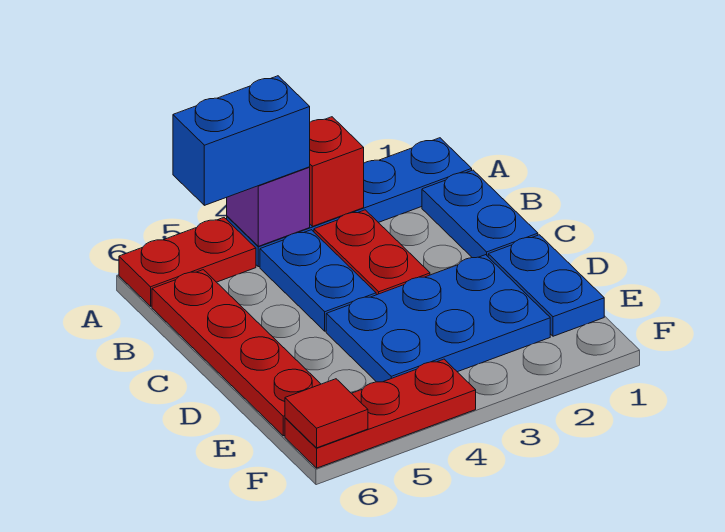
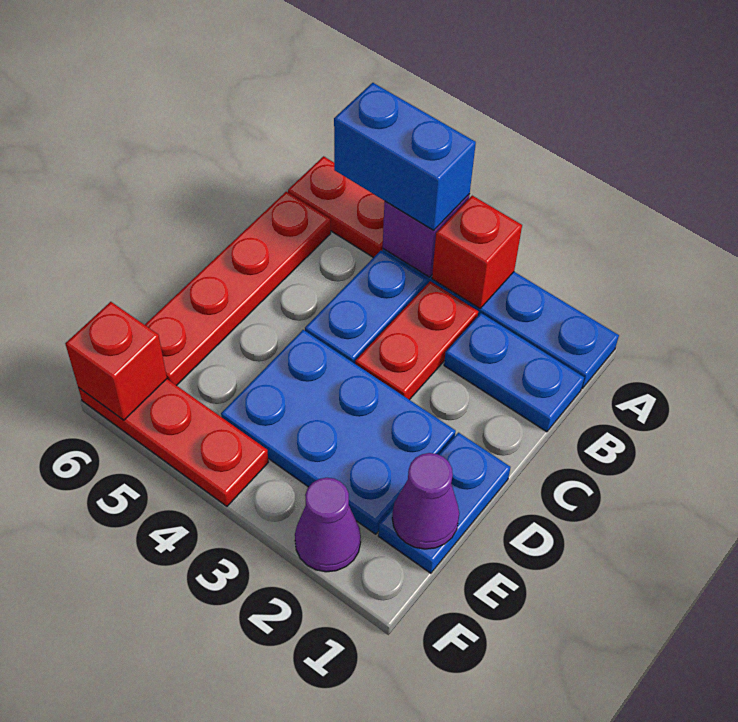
blue plate B1:C1 level 1 -> blue plate B1:B2 level 1
none -> purple cone E1 level 2
none -> purple cone F2 level 1
red tile F6 level 2 -> red brick F6 level 2

